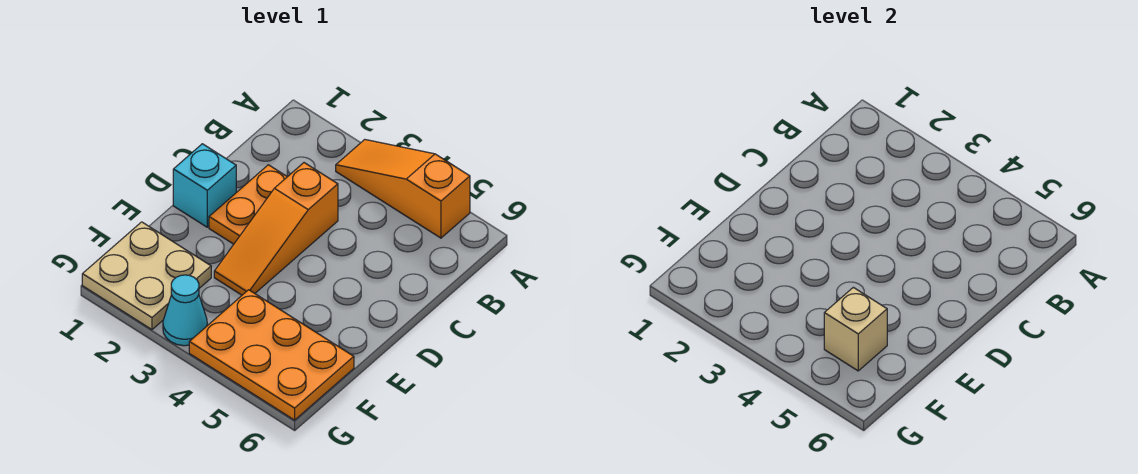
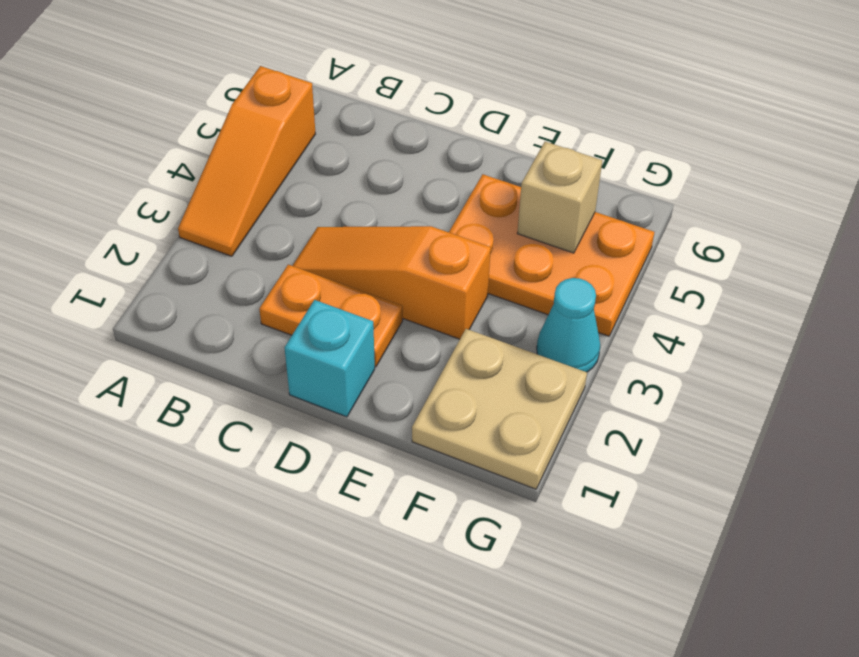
orange slope C3:E3 level 1 top C -> orange slope C3:E3 level 1 top E
orange plate F4:G6 level 1 -> orange plate E4:G5 level 1

